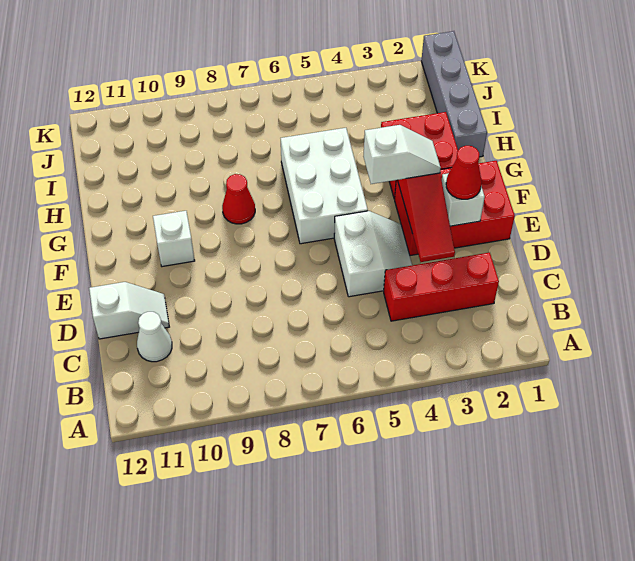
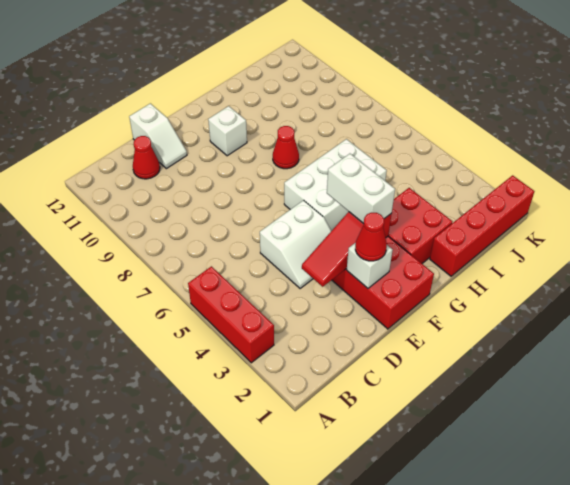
red brick C2:C4 level 1 -> red brick A3:A5 level 1
white cone C11 level 1 -> red cone C11 level 1
white slope F3:F4 level 3 top 4 -> white brick F3:F4 level 3
grey brick H1:K1 level 1 -> red brick H1:K1 level 1

